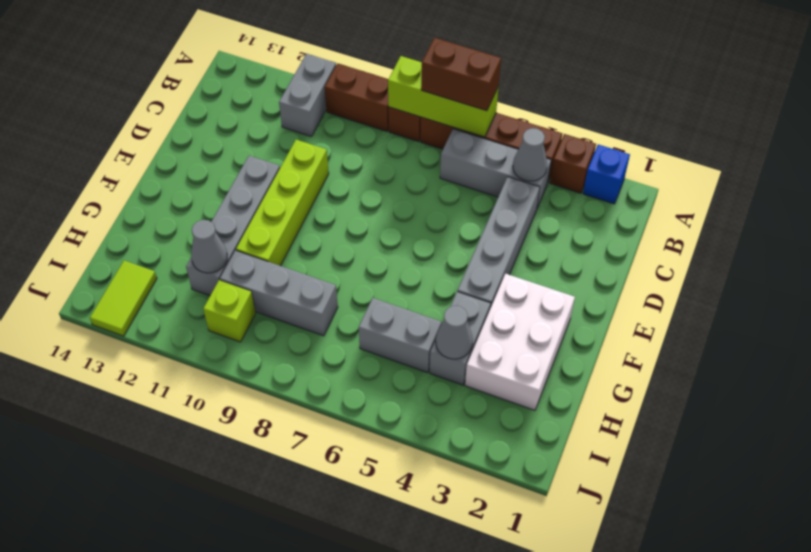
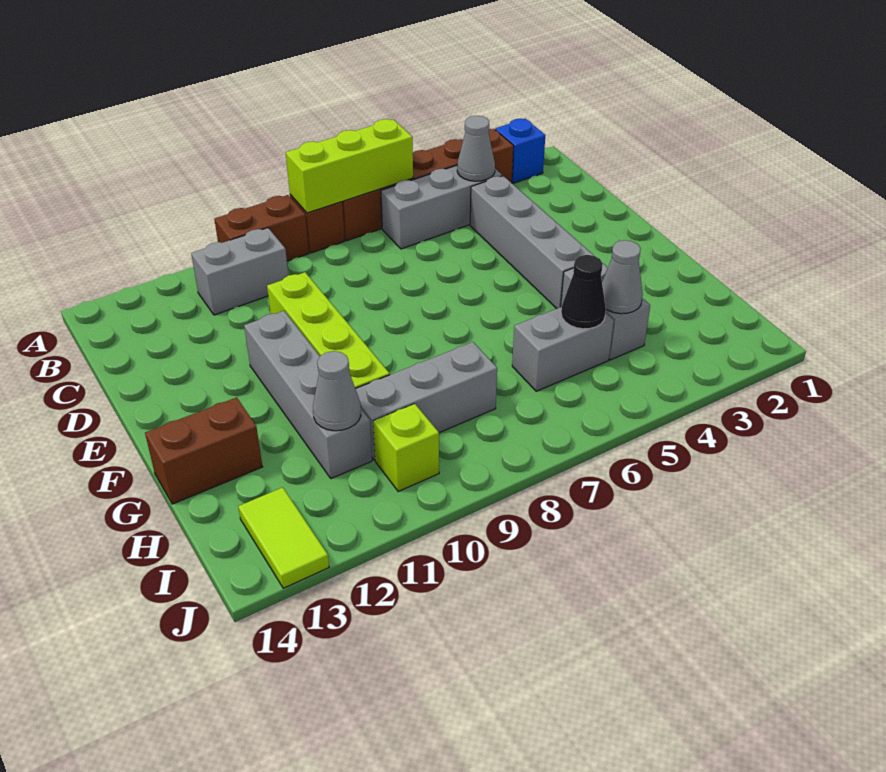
brown brick A6:A7 level 3 -> brown brick G13:G14 level 1
grey brick A11:B11 level 1 -> grey brick B10:B11 level 1
white brick F2:H3 level 1 -> none
none -> black cone H5 level 2

